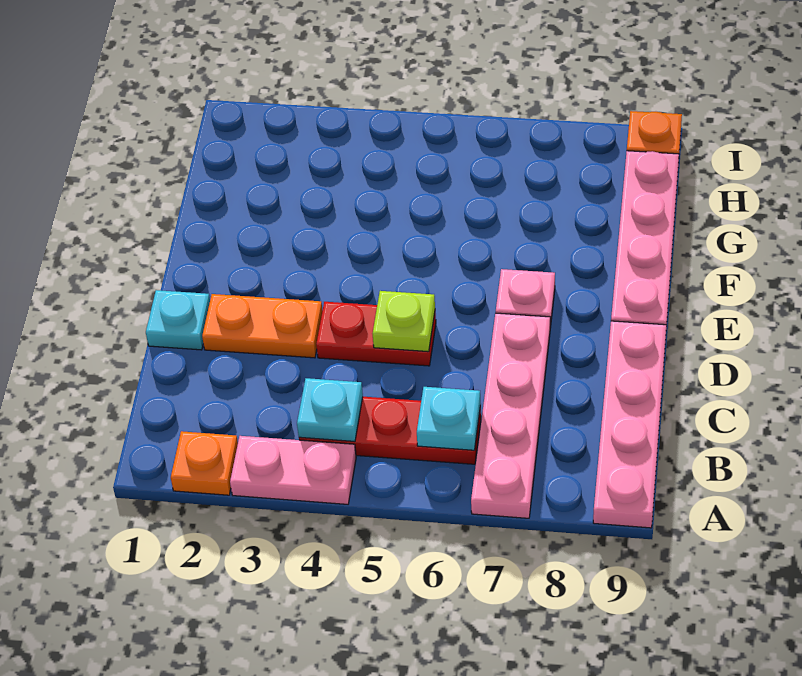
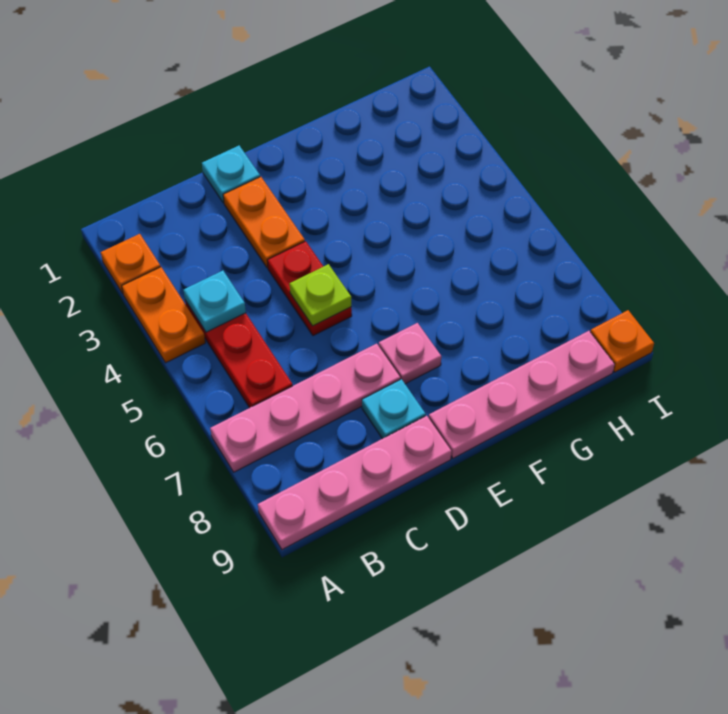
pink plate A3:A4 level 1 -> orange plate A3:A4 level 1
cyan plate B6 level 2 -> cyan plate D8 level 1

